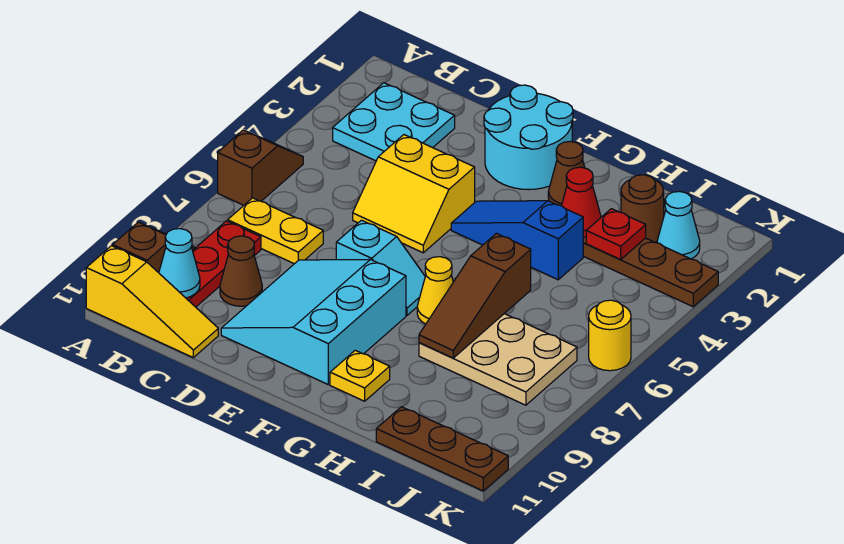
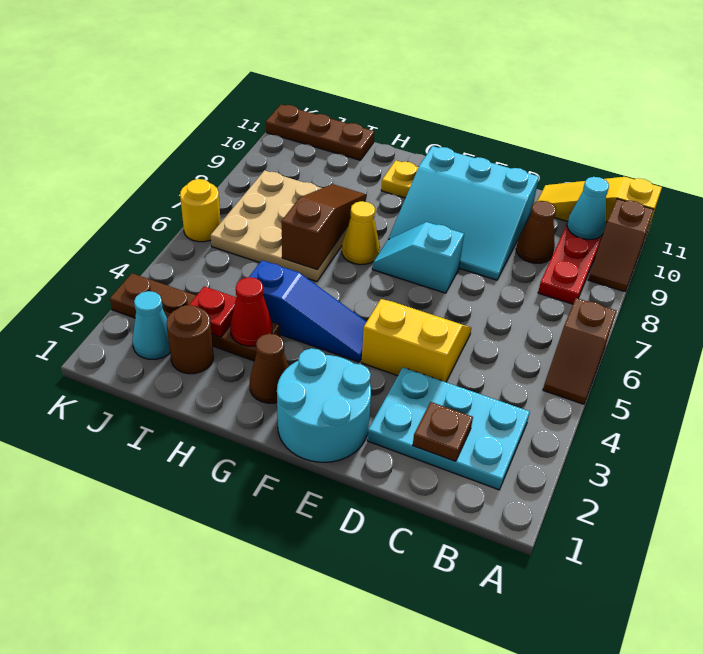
cyan plate B2:C3 level 1 -> cyan plate B2:D3 level 1
yellow plate B7:C7 level 1 -> none
none -> brown plate C2 level 2
cyan slope D8:F10 level 1 top F -> cyan slope D8:F10 level 1 top 10
tan plate H7:J8 level 1 -> tan plate H6:J8 level 1

